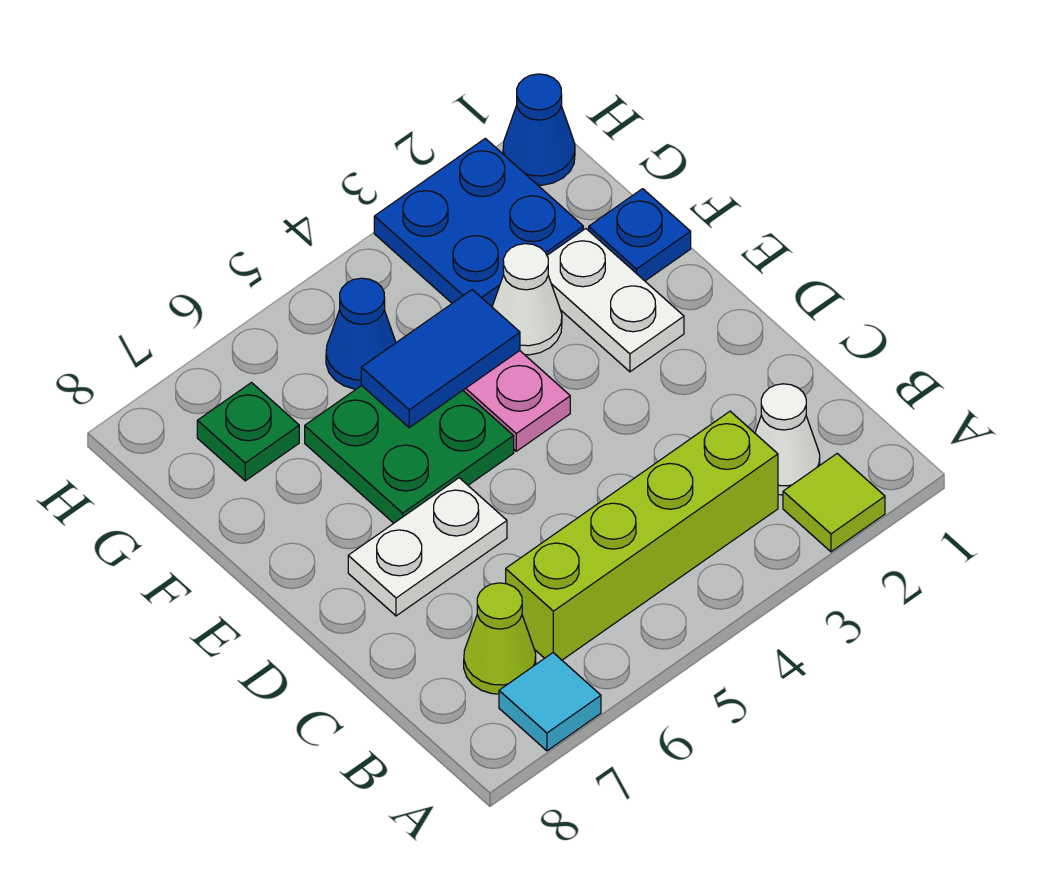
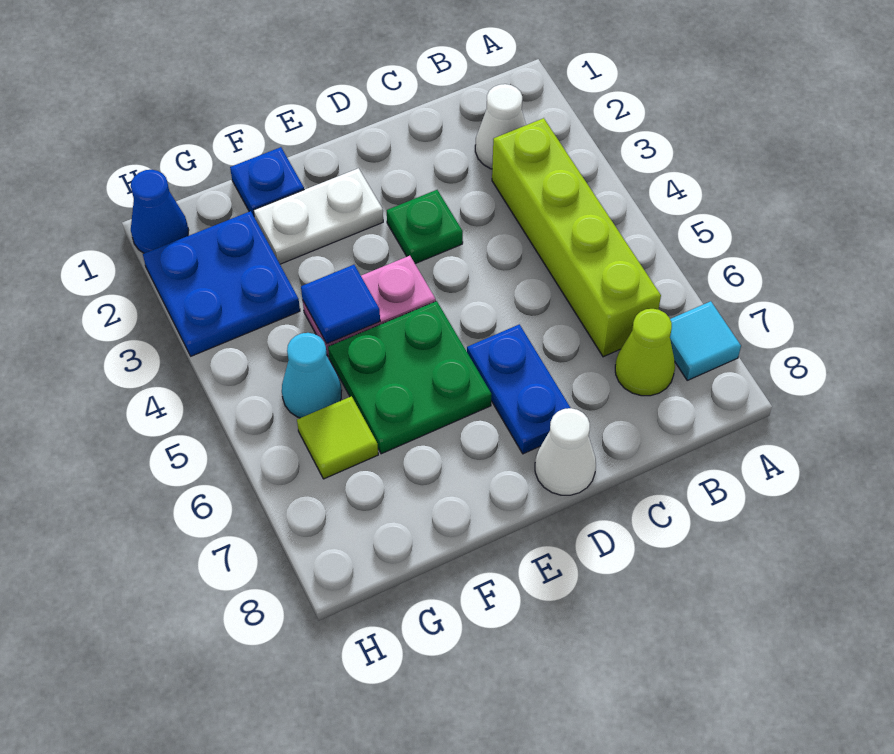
lime tile A2 level 1 -> lime tile G6 level 1
white plate D6:D7 level 1 -> blue plate D6:D7 level 1
white cone F3 level 1 -> white cone D8 level 1
blue tile F4:F5 level 2 -> blue tile F4 level 2
blue cone G5 level 1 -> cyan cone G5 level 1
green plate G7 level 1 -> green plate D3 level 1

